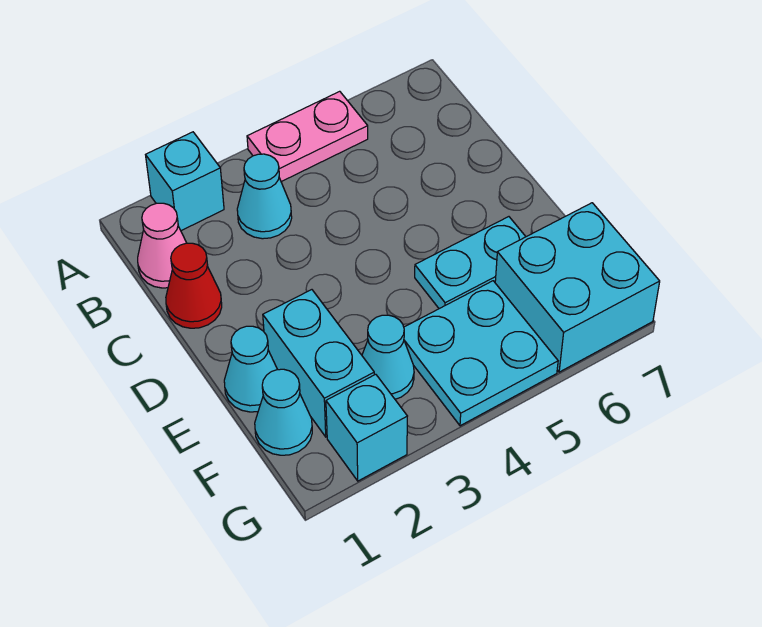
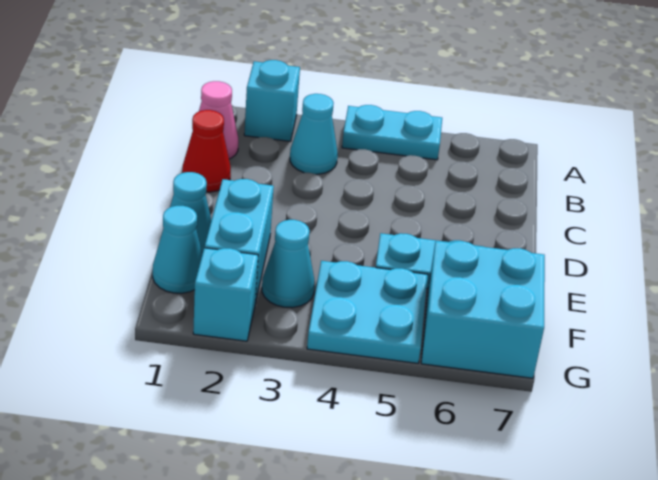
pink plate A4:A5 level 1 -> cyan plate A4:A5 level 1

